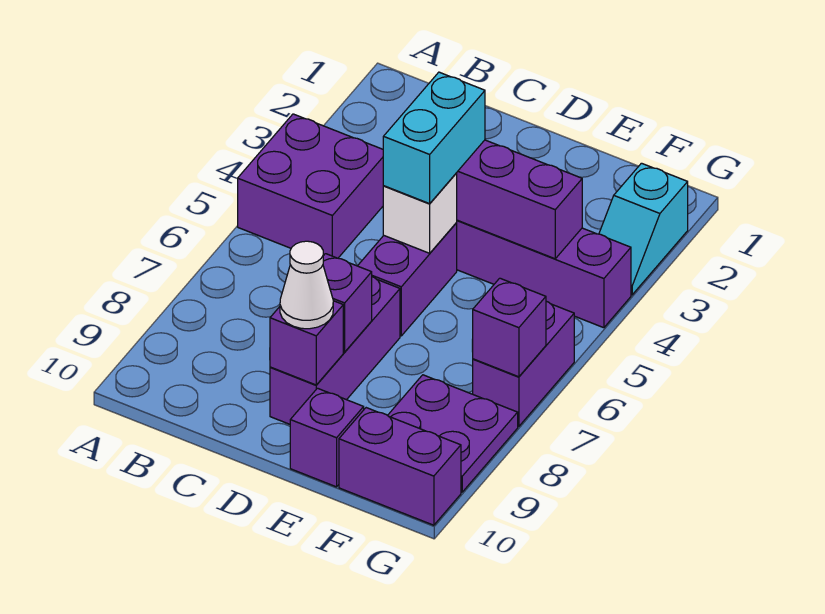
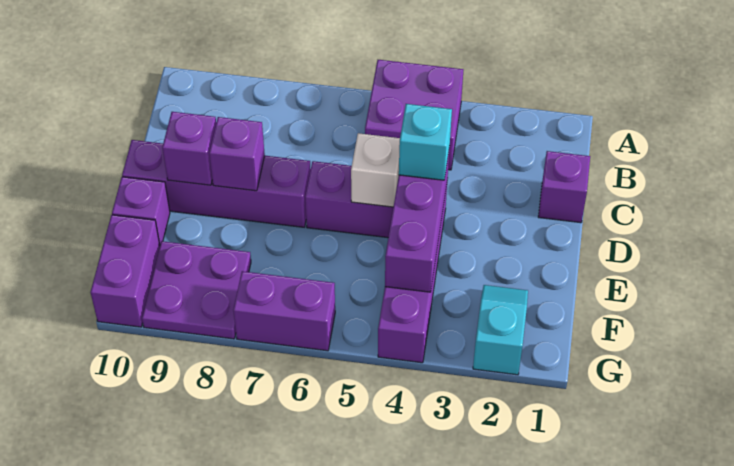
cyan brick D4:D5 level 3 -> cyan brick D4 level 3
purple brick D7:D9 level 1 -> purple brick D7:D10 level 1
white cone D9 level 3 -> none
cyan slope G2:G3 level 1 top 2 -> cyan slope F2:G2 level 1 top G
purple brick G7 level 2 -> purple brick C1 level 1

